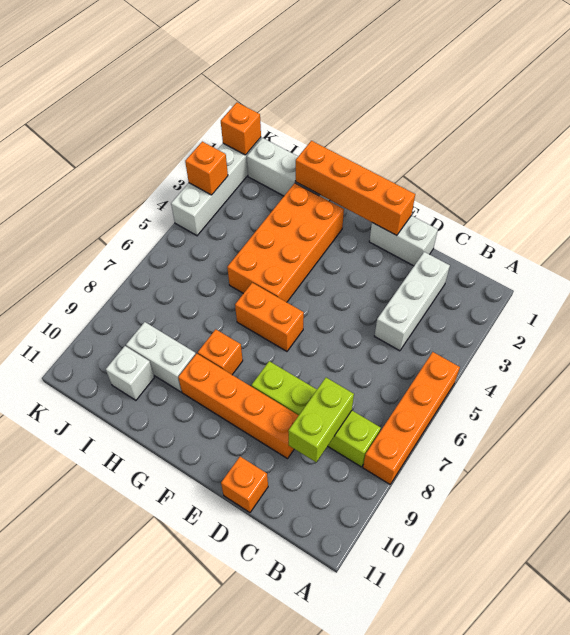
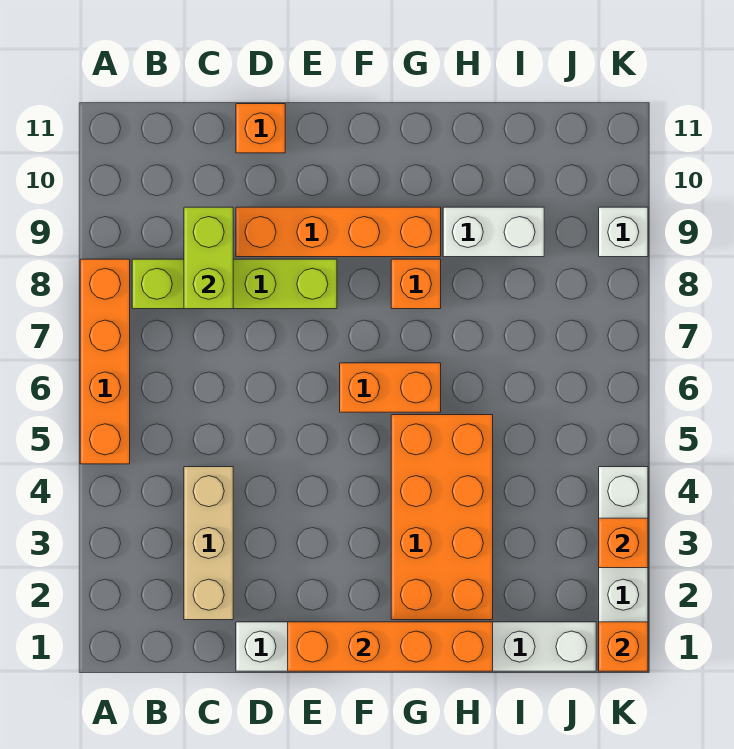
white brick C2:C4 level 1 -> tan brick C2:C4 level 1
white brick I10 level 1 -> white brick K9 level 1

